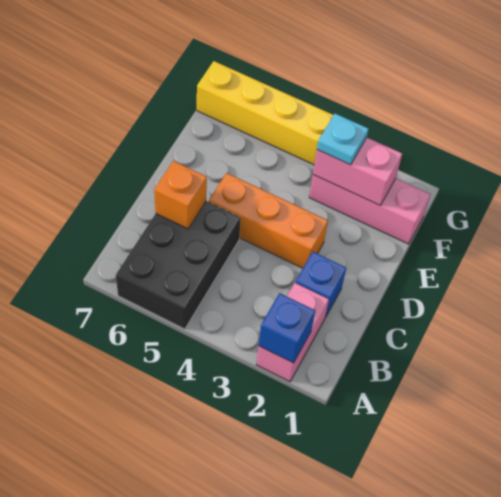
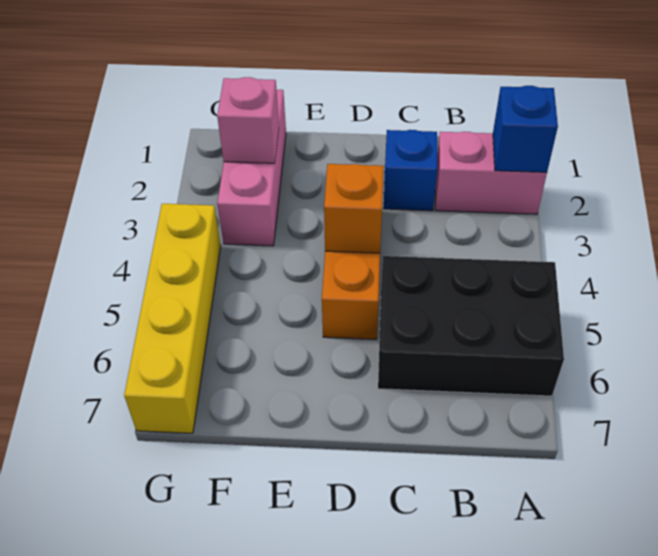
orange brick C6 level 2 -> orange brick D4 level 2
pink brick F2:F3 level 2 -> pink brick F2 level 2
cyan plate F3 level 3 -> none

